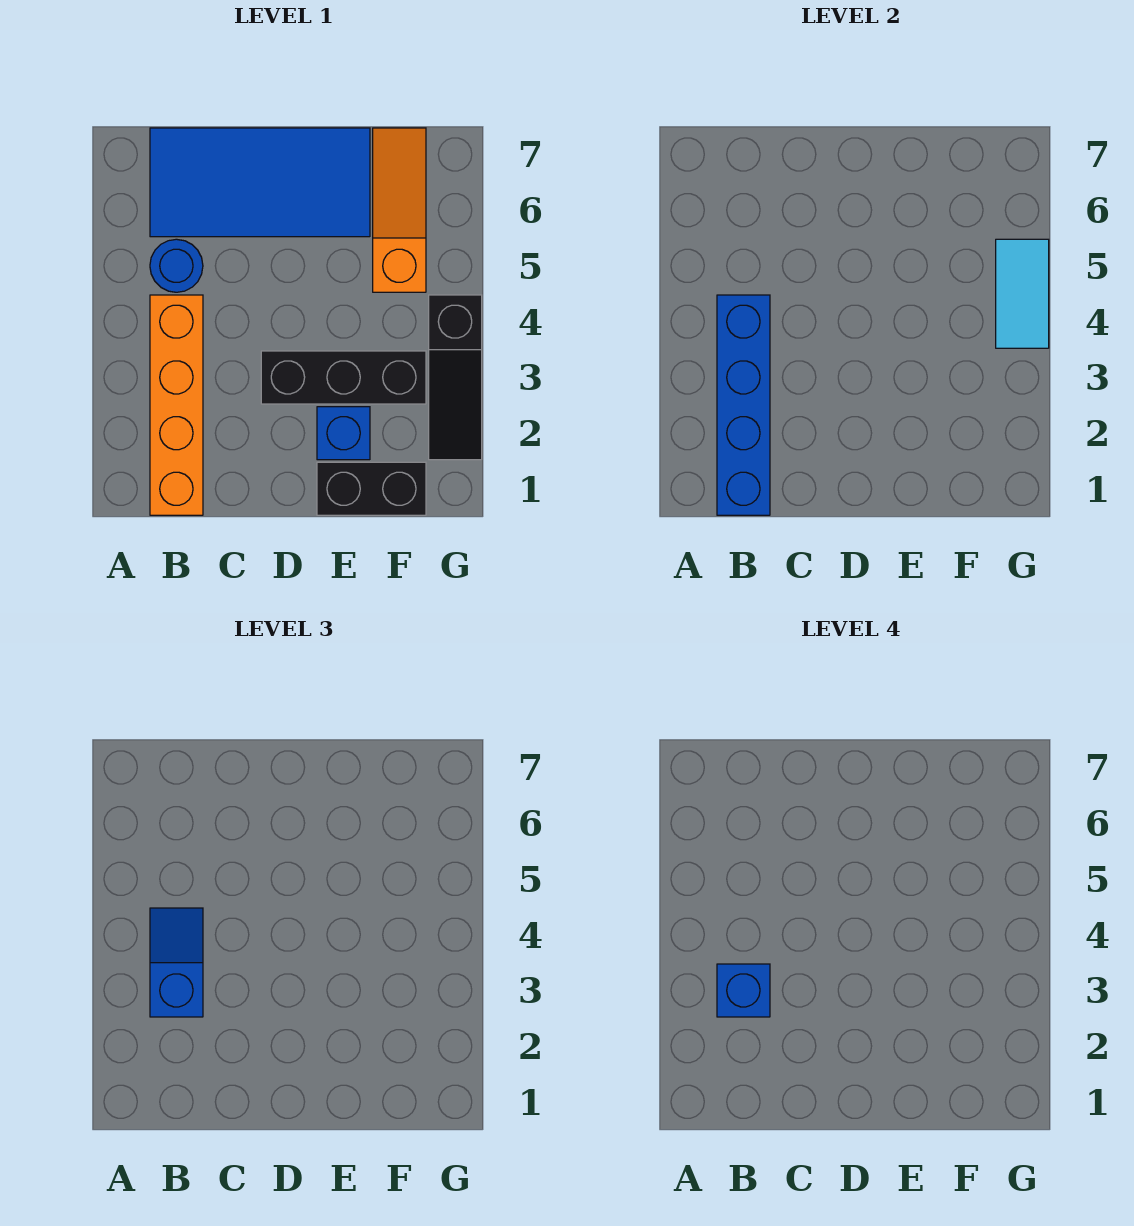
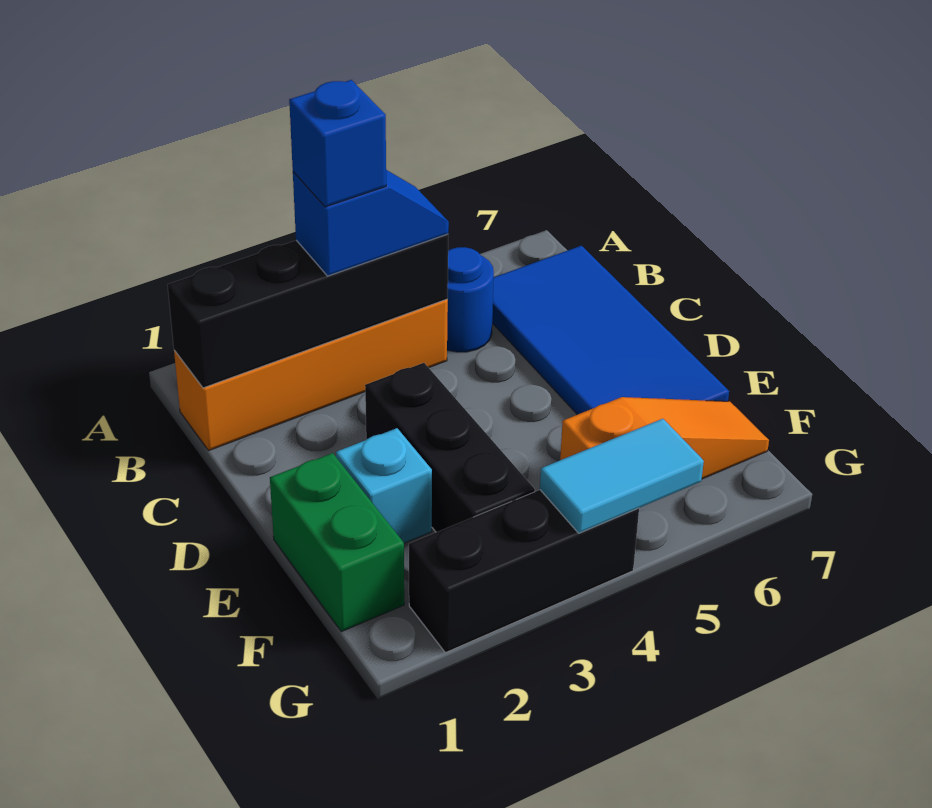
blue brick B1:B4 level 2 -> black brick B1:B4 level 2
black brick E1:F1 level 1 -> green brick E1:F1 level 1
blue brick E2 level 1 -> cyan brick E2 level 1
black slope G2:G4 level 1 top 4 -> black brick G2:G4 level 1

